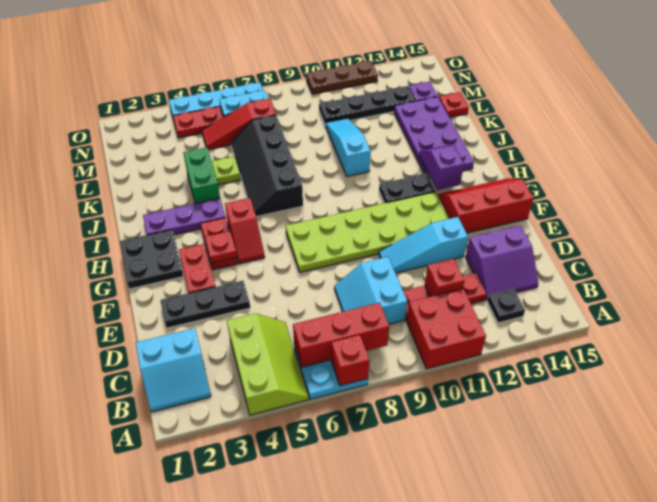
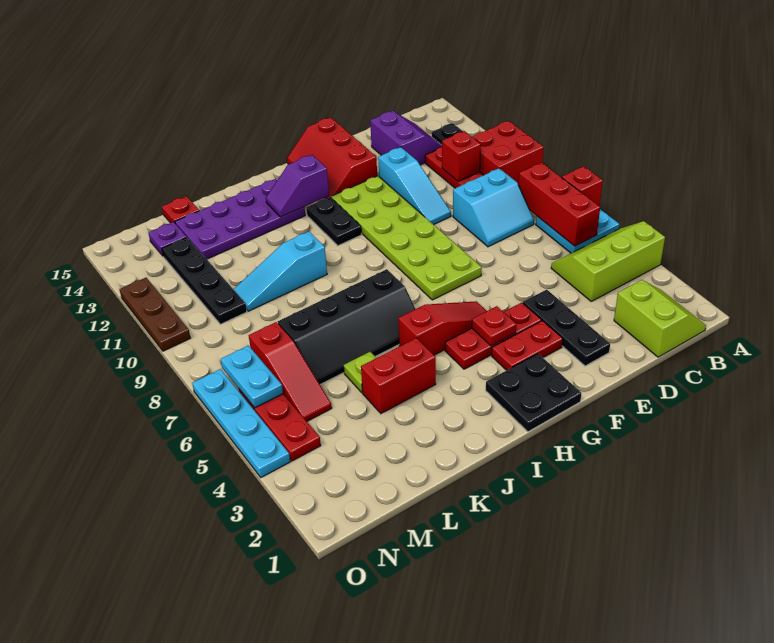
cyan slope B1:C2 level 1 top C -> lime slope B1:C2 level 1 top C
red plate G4:H4 level 1 -> red plate F4:H4 level 1
red slope G5:H5 level 1 top H -> red slope G5:I5 level 1 top I
purple plate I2:I4 level 1 -> none
green brick J4:K4 level 1 -> red brick J4:K4 level 1

